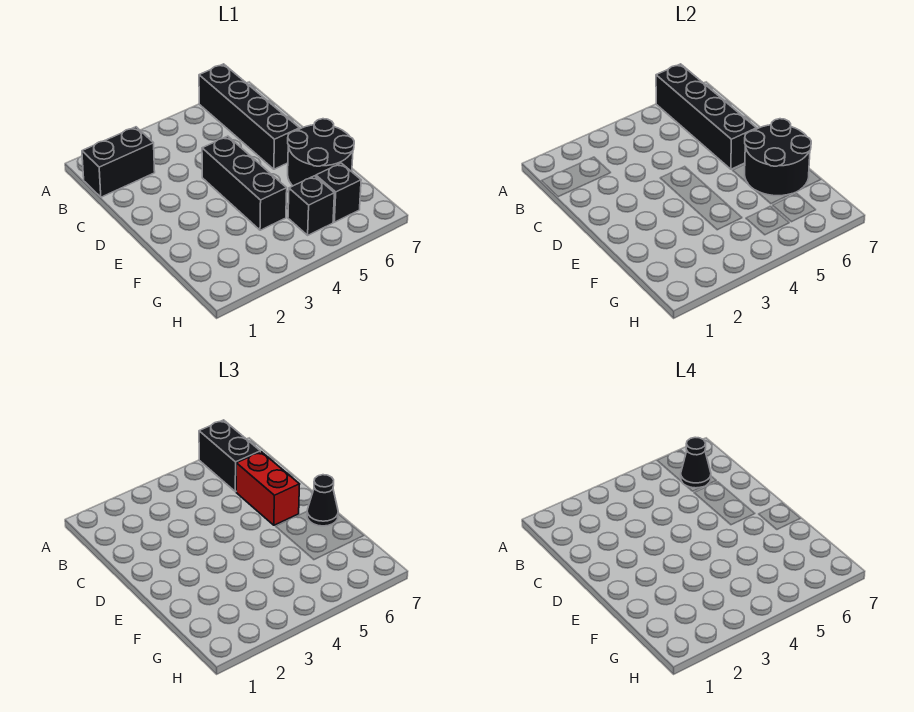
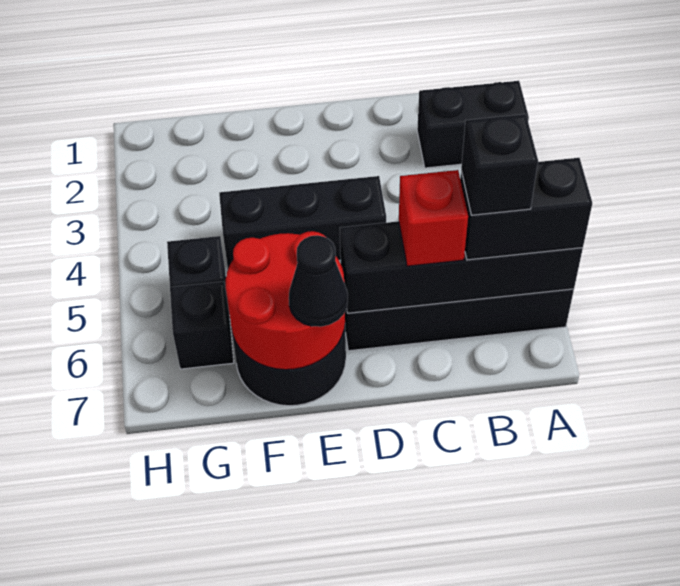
black brick B1:B2 level 1 -> black brick A2:B2 level 1
black cone B6 level 4 -> black brick B6 level 4
red brick C6:D6 level 3 -> red brick C6 level 3
black round brick E6:F7 level 2 -> red round brick E6:F7 level 2

